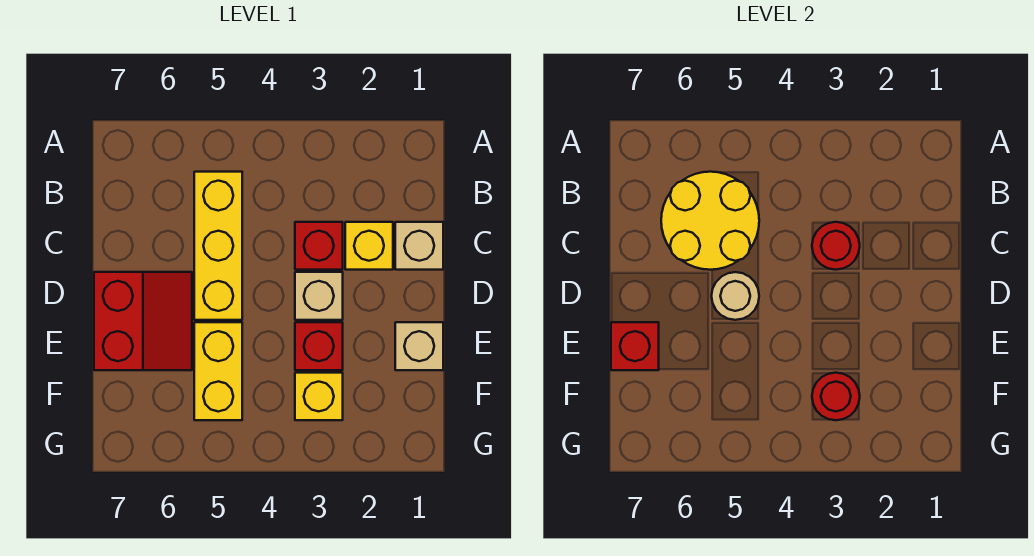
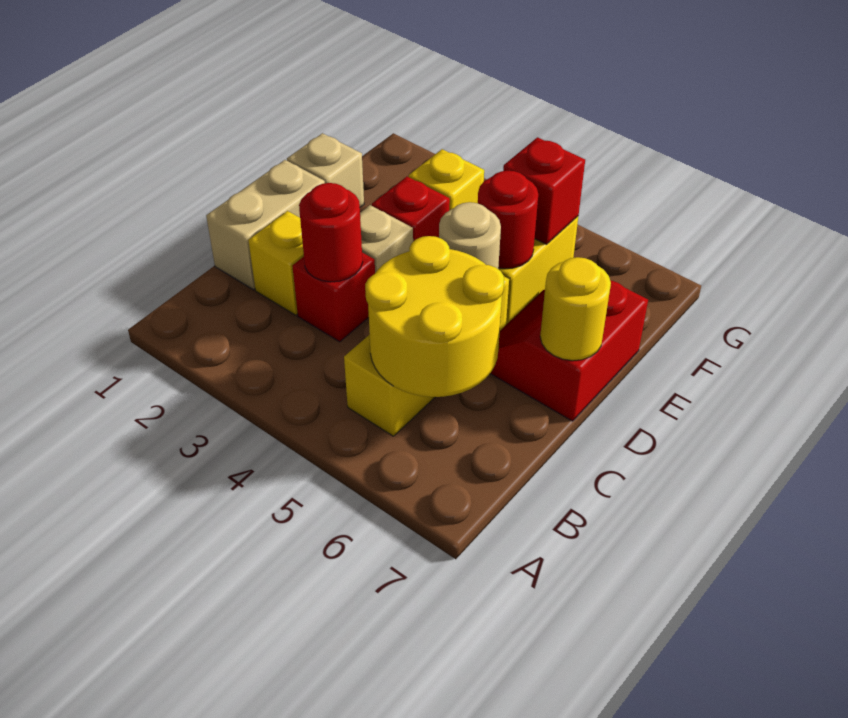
tan brick C1 level 1 -> tan brick C1:D1 level 1
none -> yellow round brick D7 level 2
red brick E7 level 2 -> red brick F5 level 2
red round brick F3 level 2 -> red round brick E5 level 2

